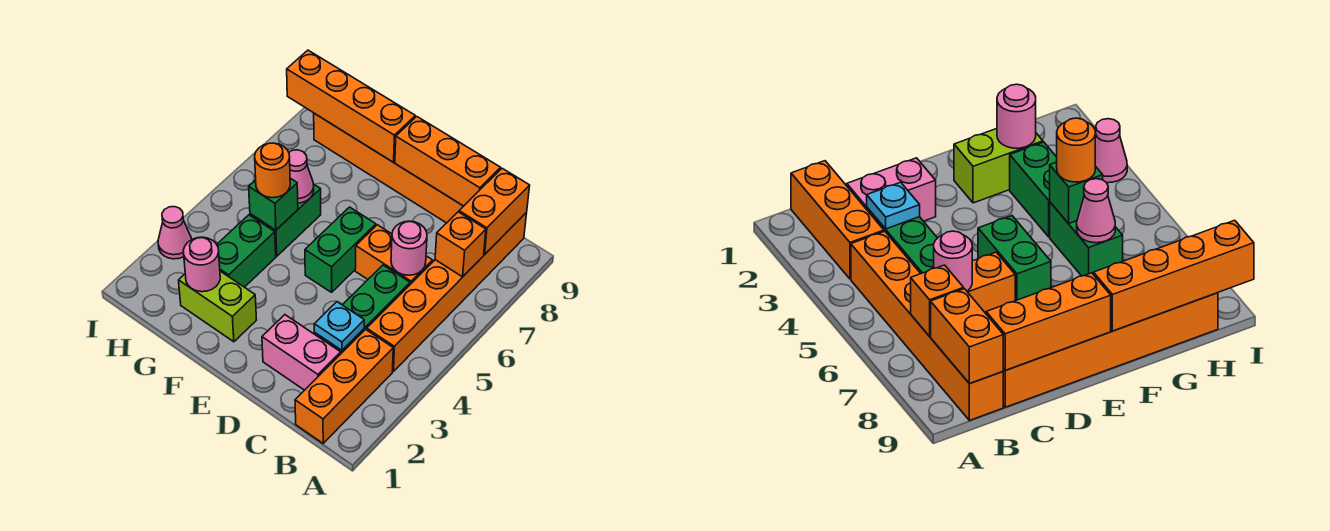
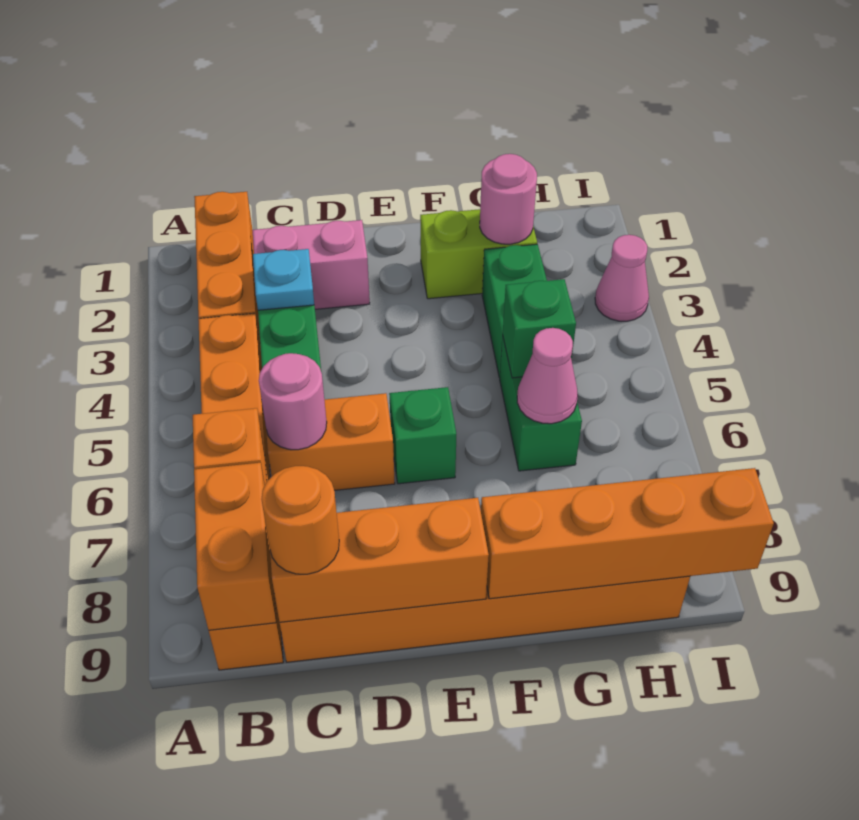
green brick E5:E6 level 1 -> green brick E6 level 1
orange round brick G5 level 3 -> orange round brick C9 level 3

